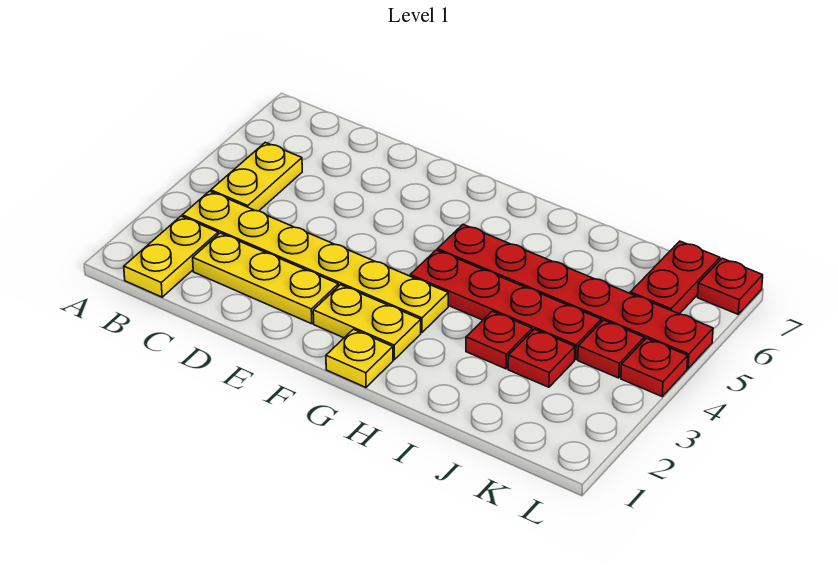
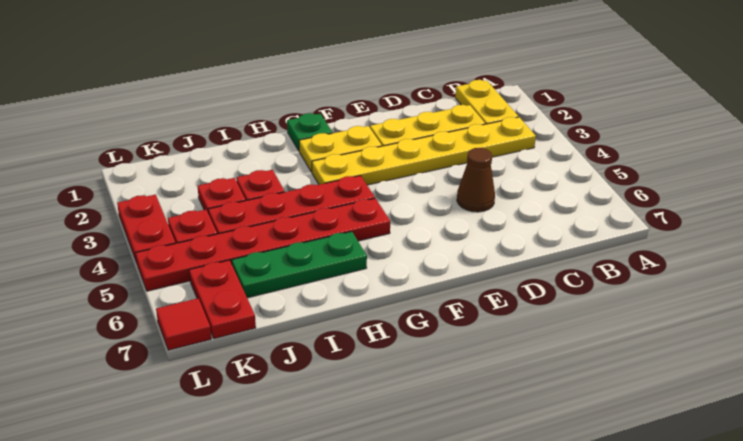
yellow plate B4:B5 level 1 -> none
none -> brown cone D5 level 1
yellow plate G1 level 1 -> green plate G1 level 1
none -> green plate H6:J6 level 1
red plate L4 level 1 -> red plate L3:L4 level 1
red plate L7 level 1 -> red tile L7 level 1

